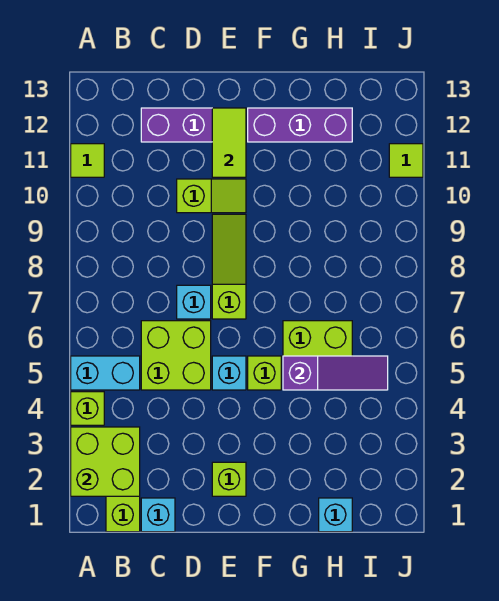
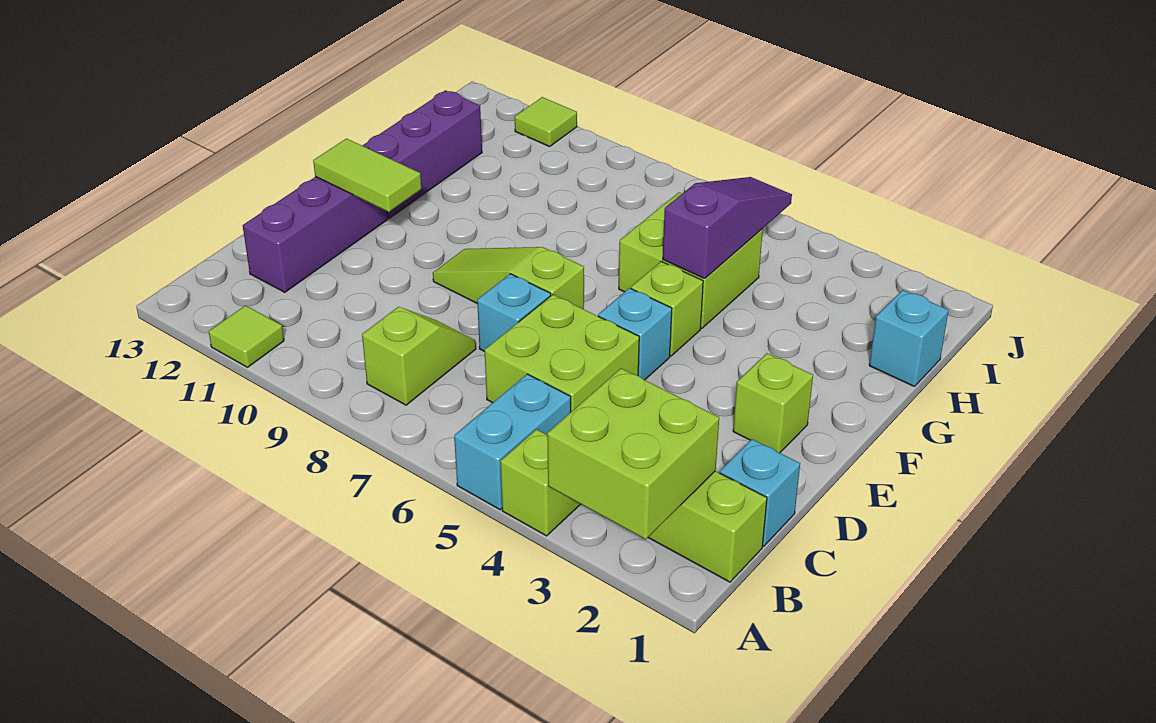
lime slope D10:E10 level 1 top D -> lime slope B8:C8 level 1 top B

